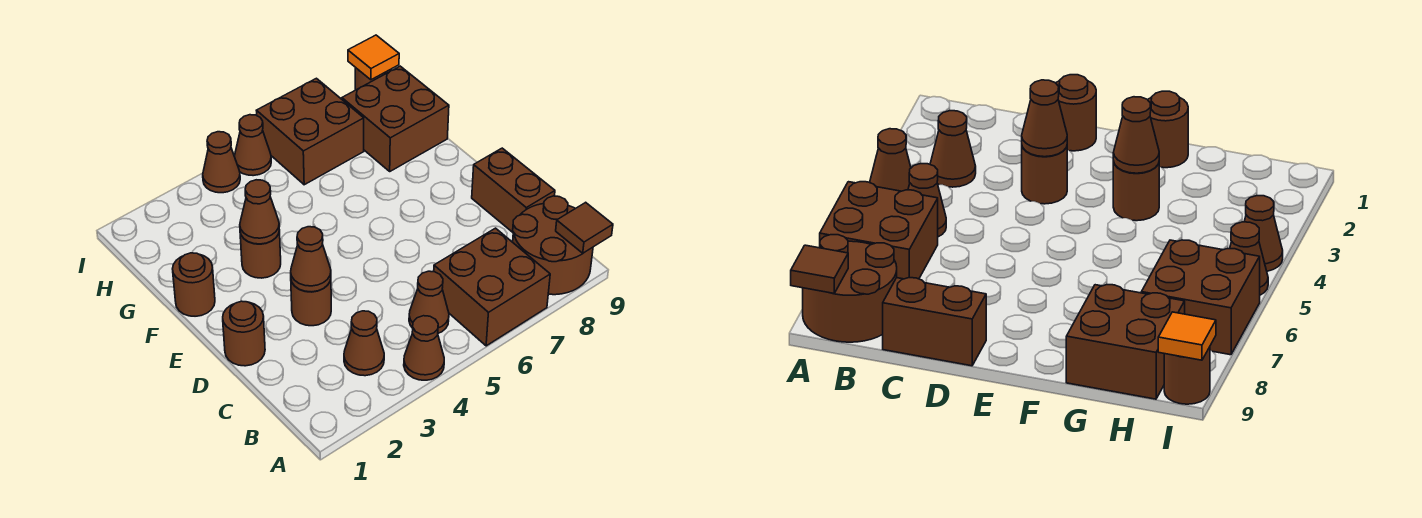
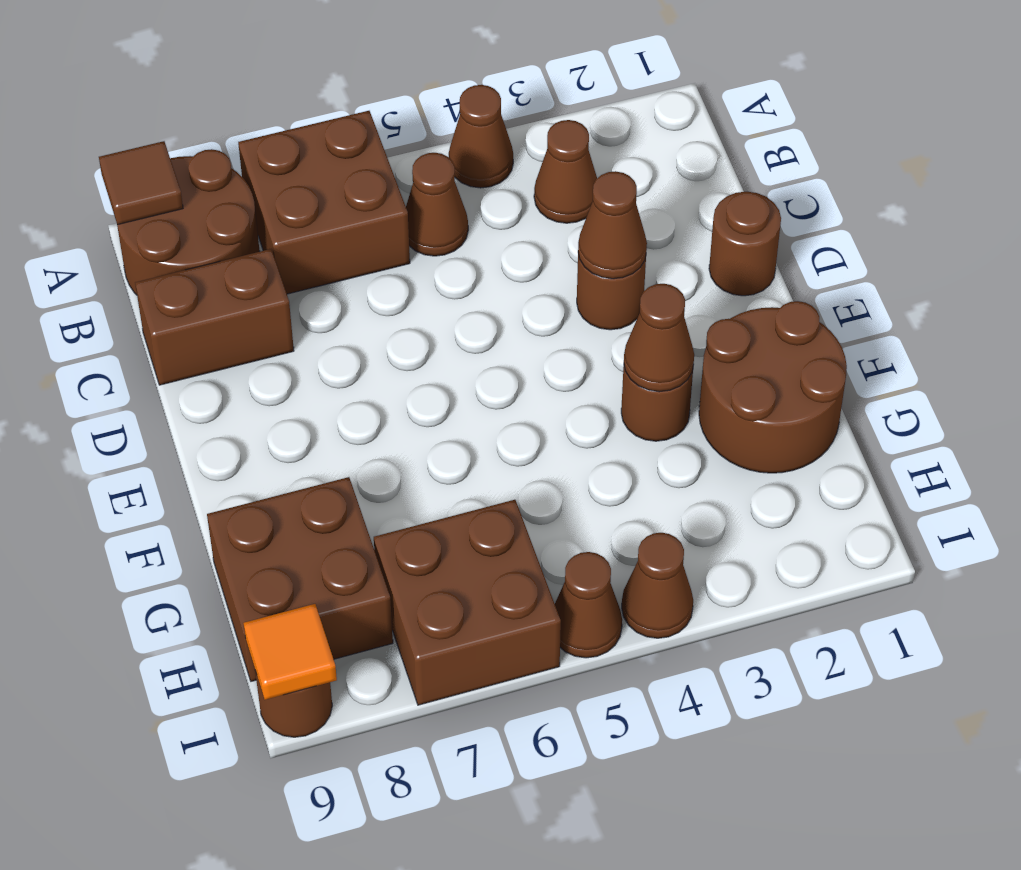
brown brick C9:D9 level 1 -> brown brick C8:C9 level 1
brown round brick F1 level 1 -> brown round brick F1:G2 level 1

